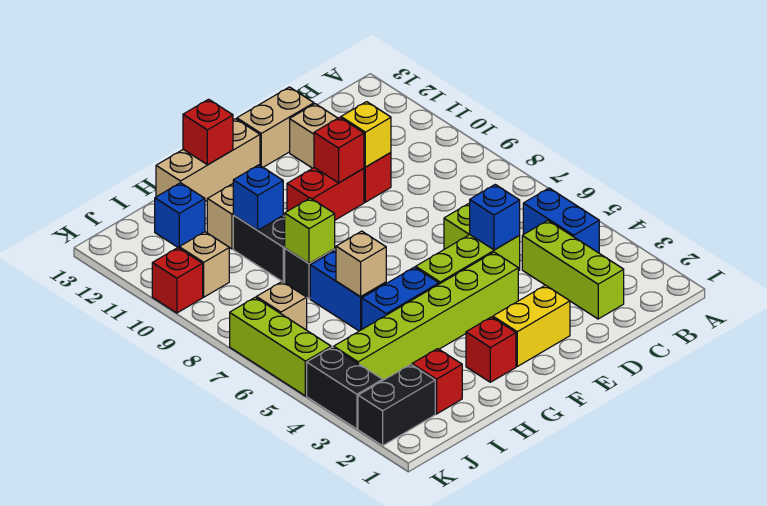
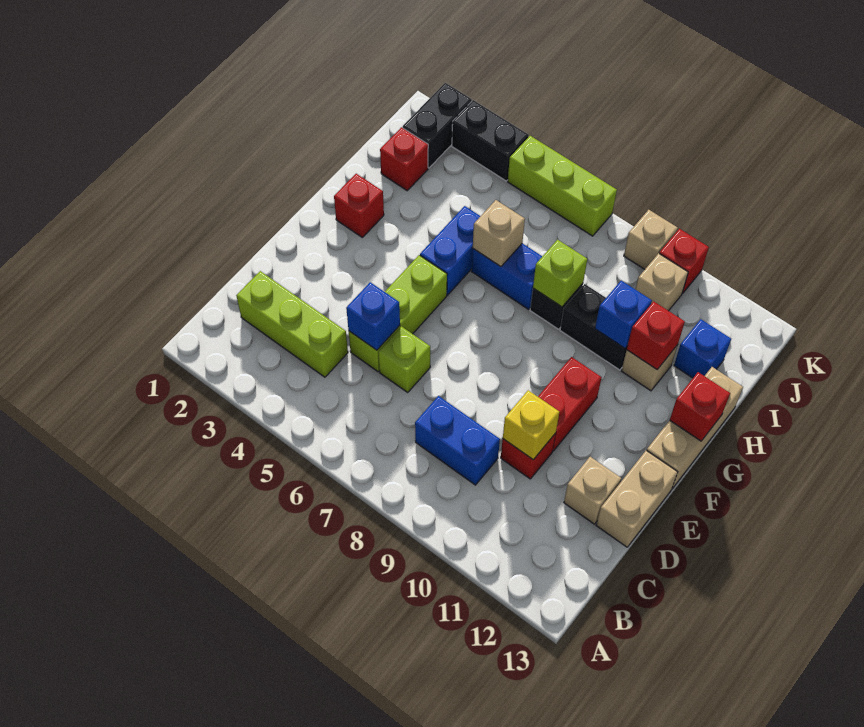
blue brick B4:B5 level 1 -> blue brick C8:C9 level 1
yellow brick E2:F2 level 1 -> none
lime brick E4:J4 level 1 -> none
red brick E10 level 2 -> red brick H11 level 2
tan brick J7 level 1 -> tan brick K9 level 1

